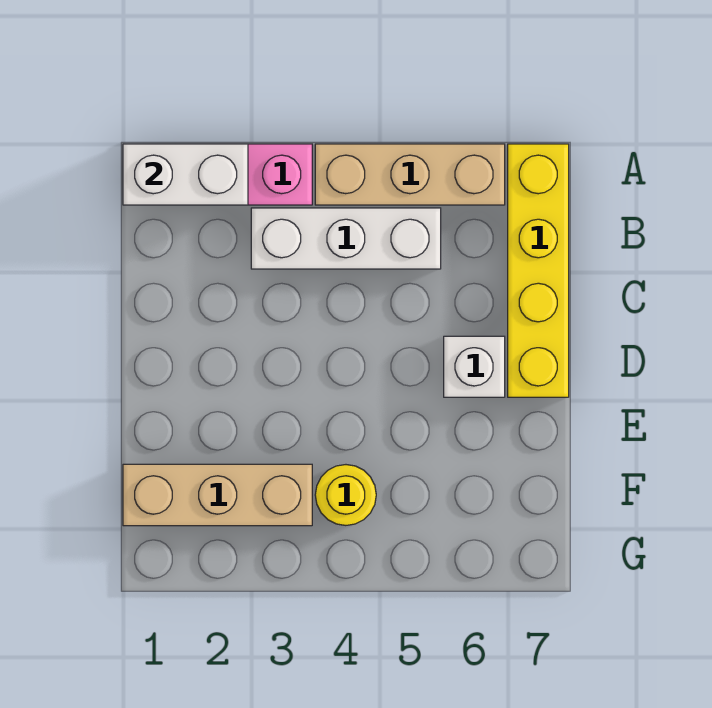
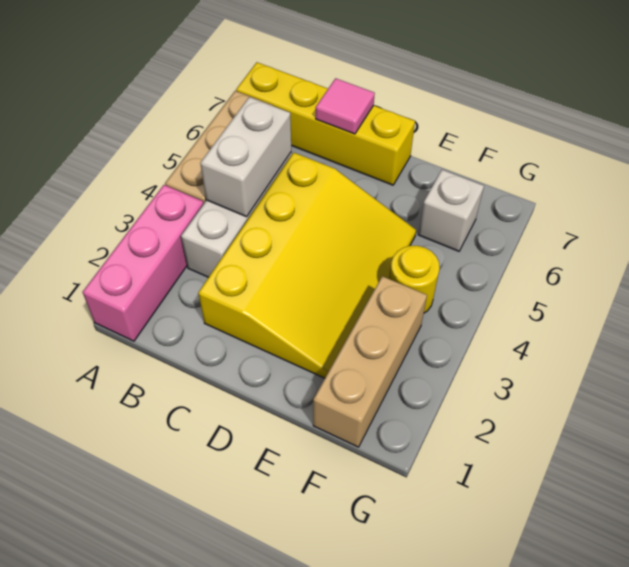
white brick A1:A2 level 2 -> white brick B4:B5 level 2
none -> yellow slope C2:E5 level 1 top C
none -> pink tile C7 level 2
white brick D6 level 1 -> white brick F6 level 1

